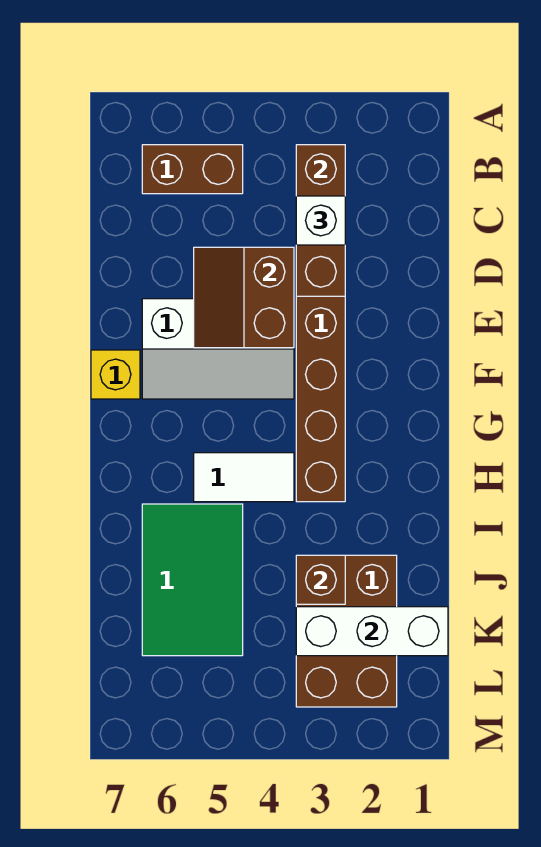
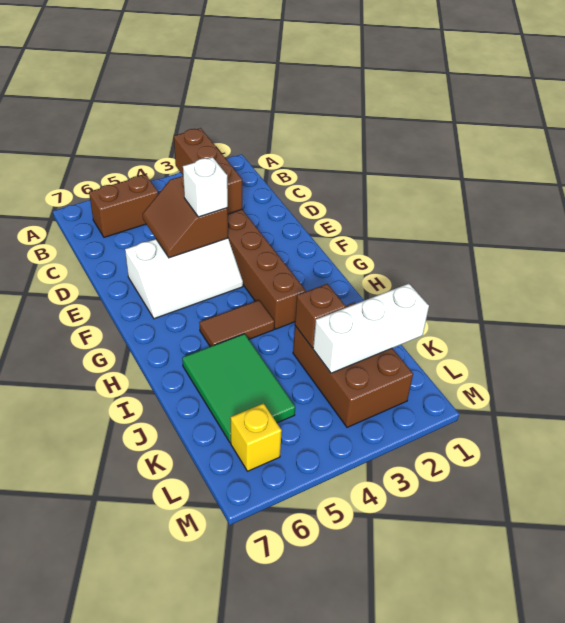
white brick C3 level 3 -> white brick E4 level 3
yellow brick F7 level 1 -> yellow brick L6 level 1
white tile H4:H5 level 1 -> brown tile H4:H5 level 1

